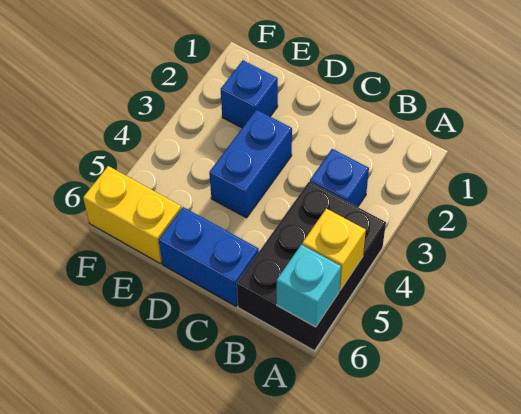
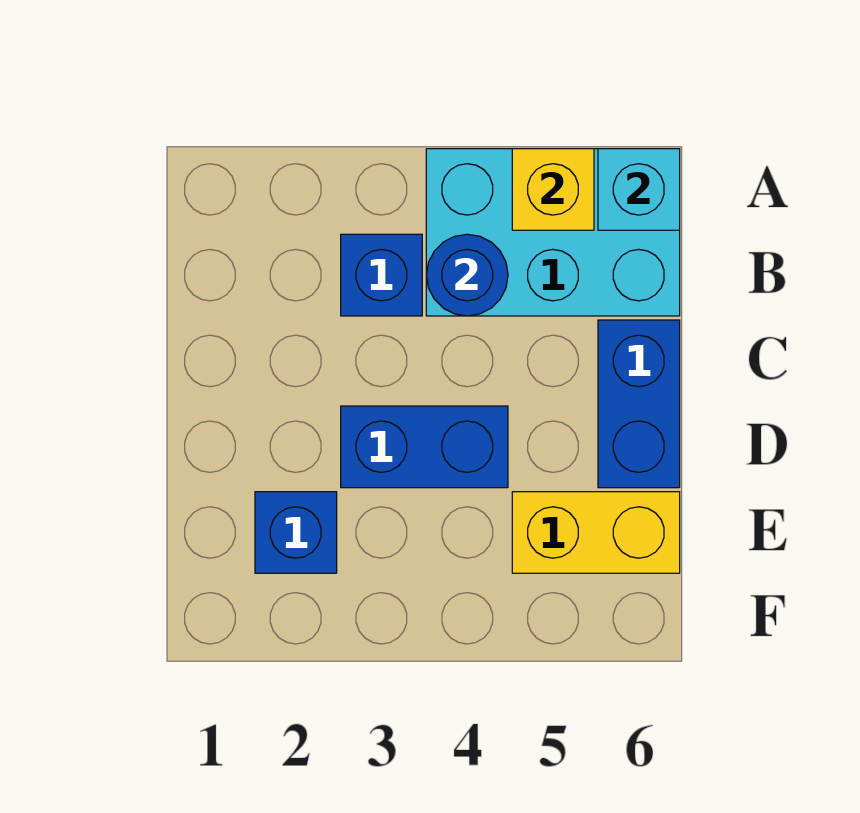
black brick A4:B6 level 1 -> cyan brick A4:B6 level 1
none -> blue round brick B4 level 2
yellow brick E6:F6 level 1 -> yellow brick E5:E6 level 1

